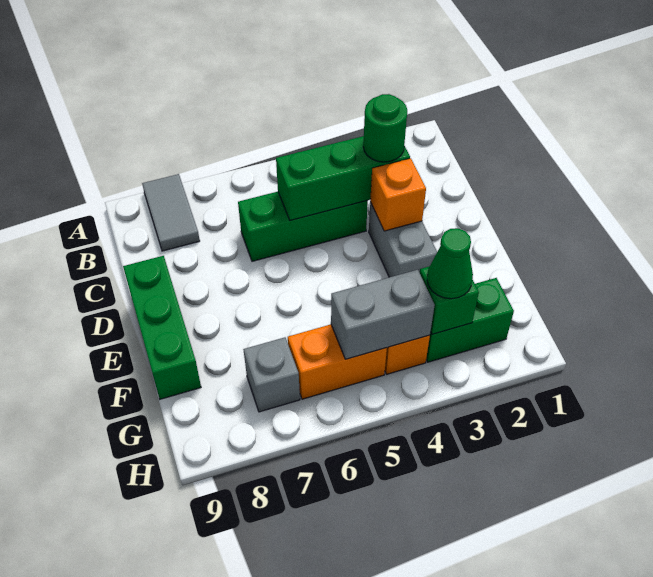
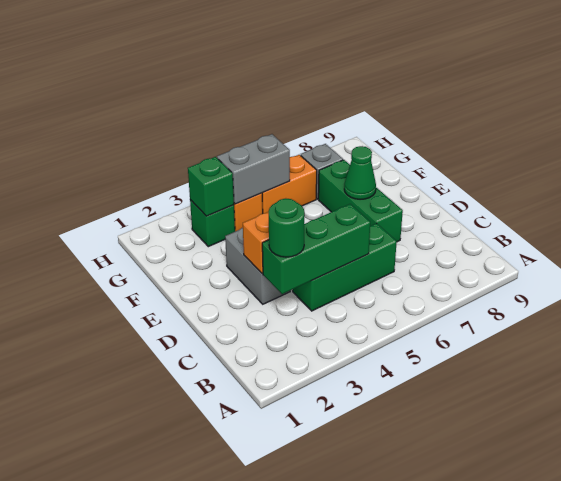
grey tile A8:B8 level 1 -> none
green brick D9:F9 level 1 -> green brick D7:F7 level 1
green brick G2:G3 level 1 -> green brick G3 level 1
green cone G3 level 3 -> green cone E7 level 2

